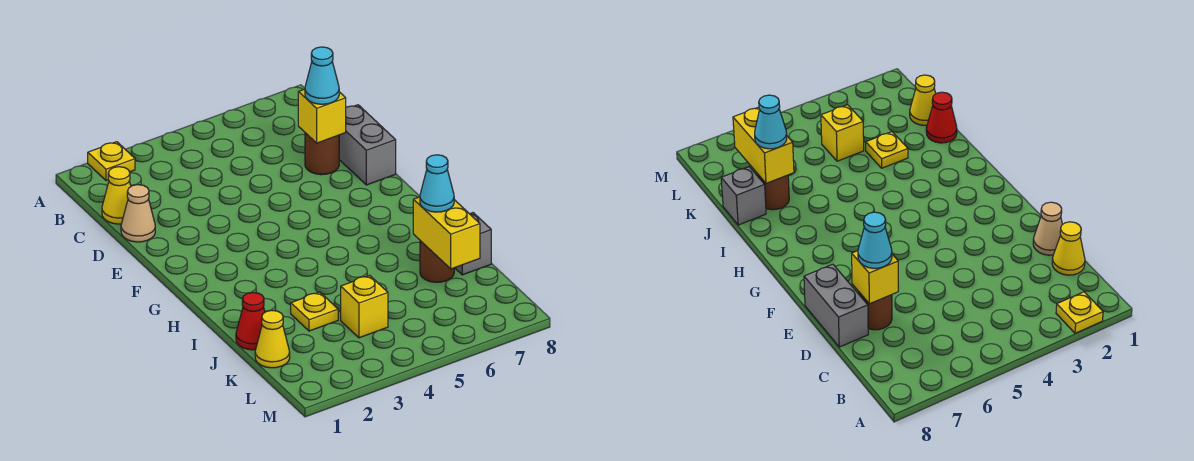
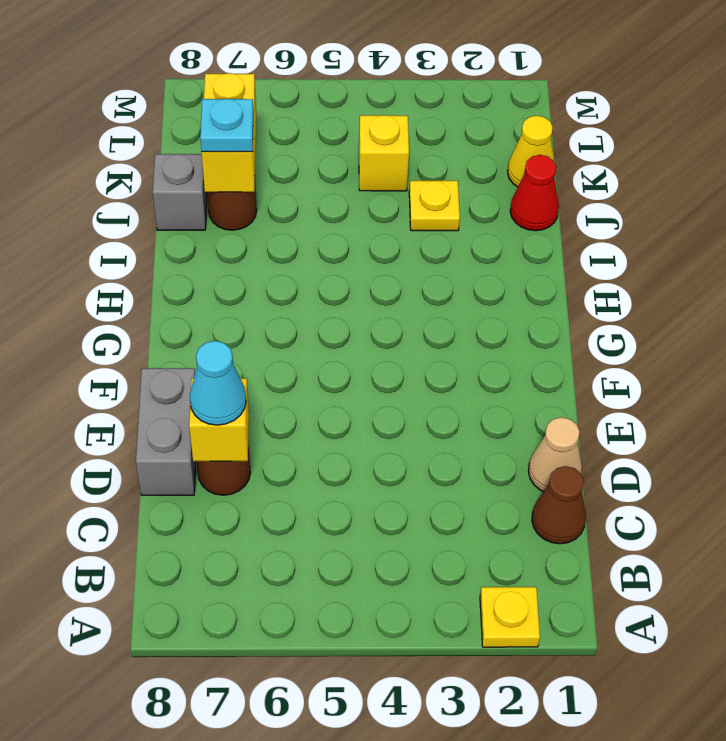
yellow cone C1 level 1 -> brown cone C1 level 1
cyan cone J7 level 3 -> cyan plate J7 level 3

